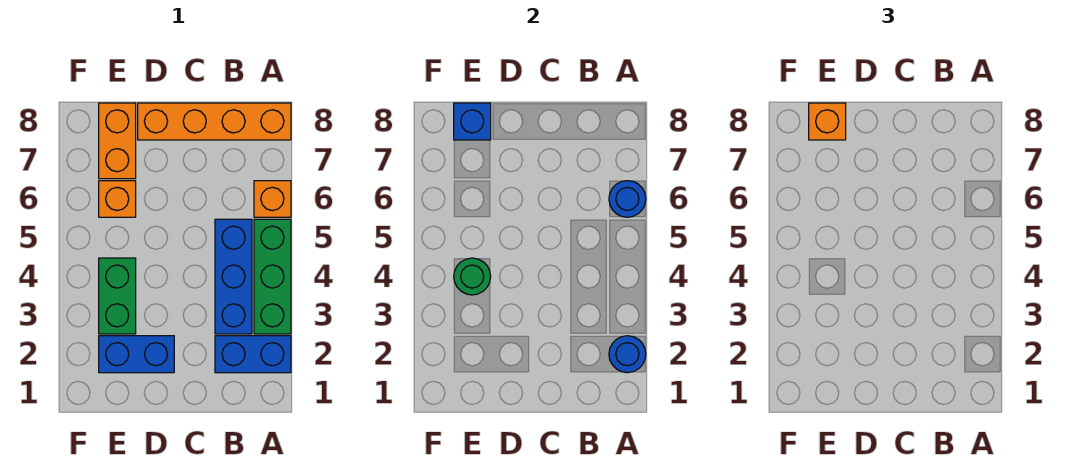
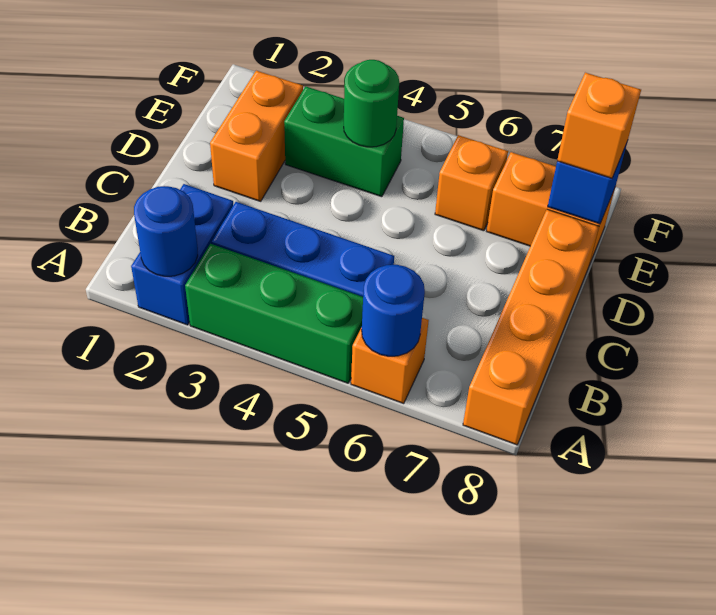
blue brick D2:E2 level 1 -> orange brick D2:E2 level 1

